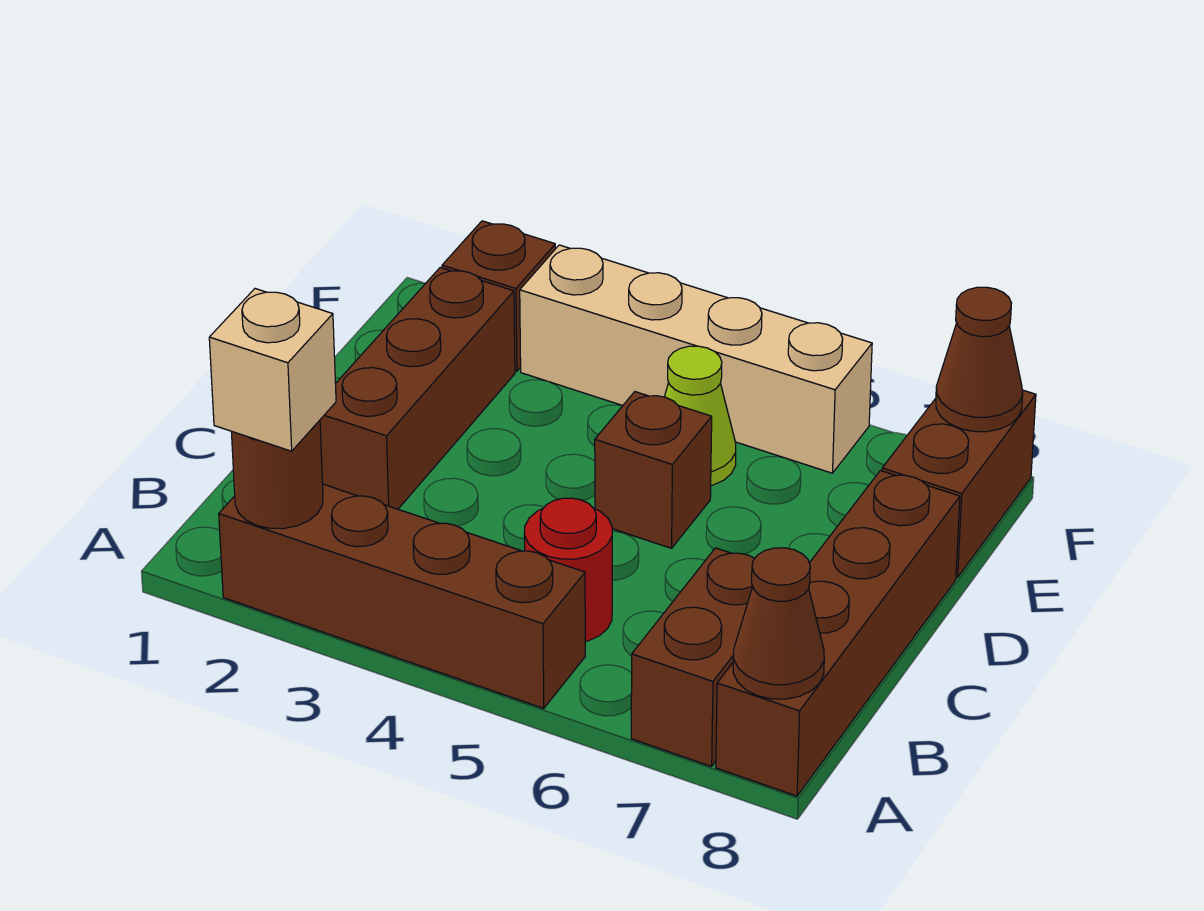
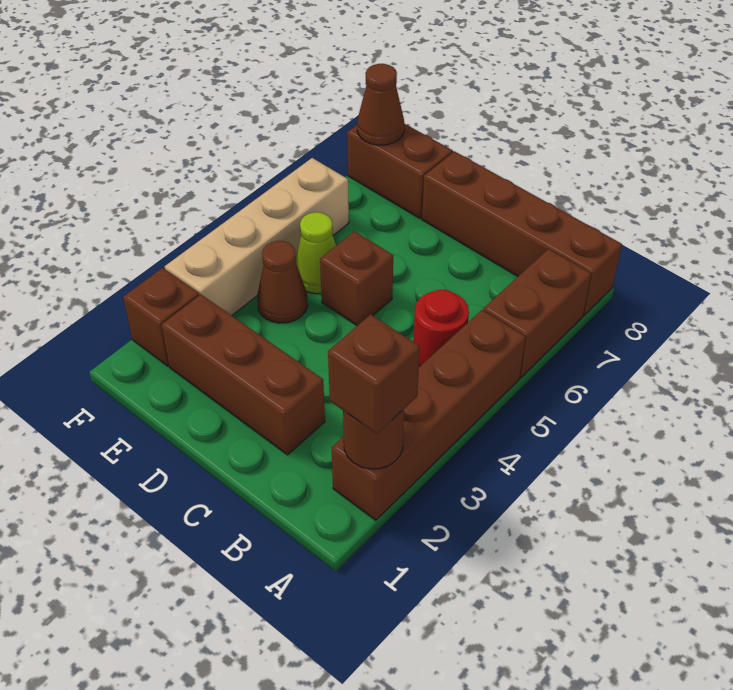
tan brick A2 level 3 -> brown brick A2 level 3
brown brick A7:B7 level 1 -> brown brick A6:A7 level 1
brown cone A8 level 2 -> brown cone E4 level 1

